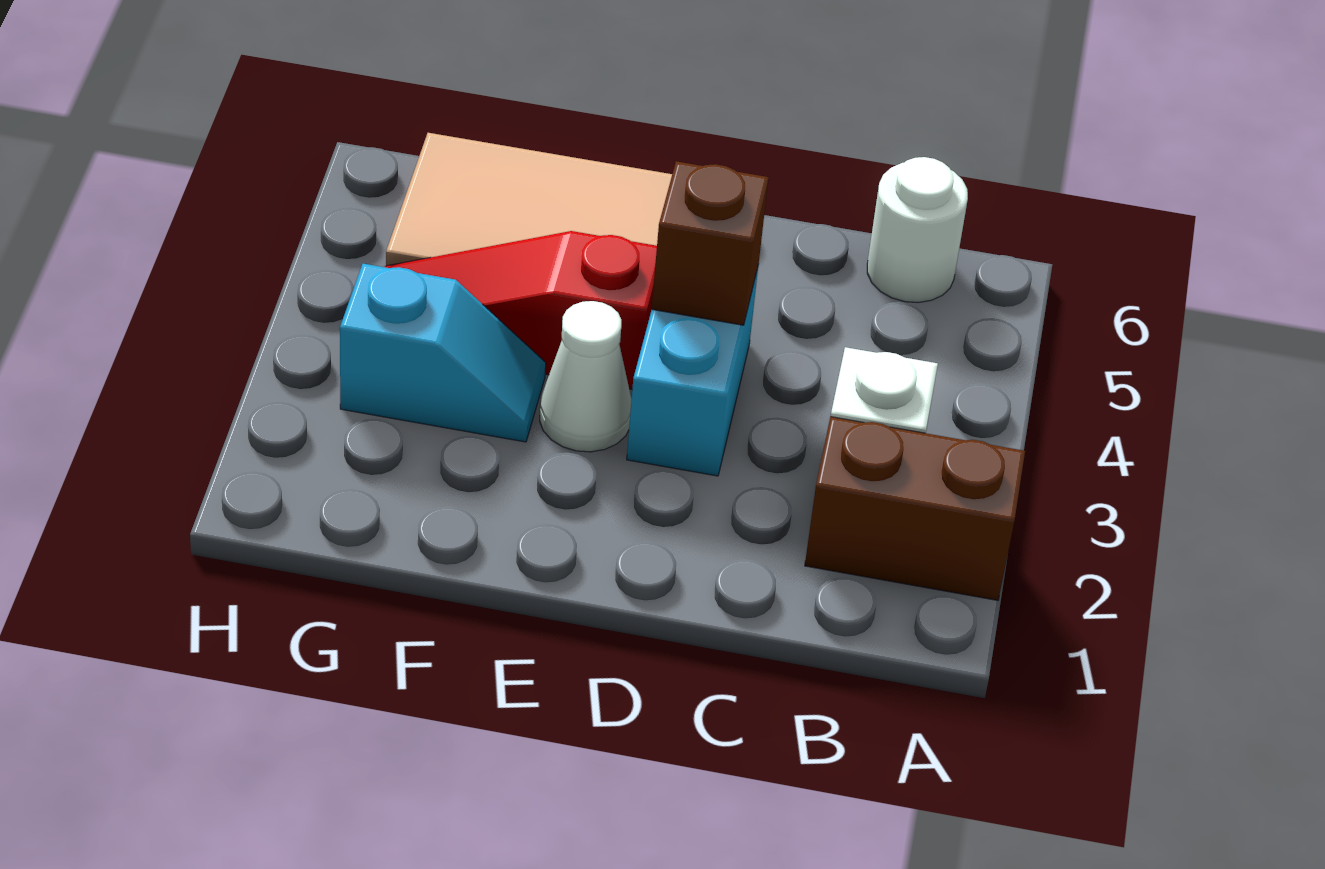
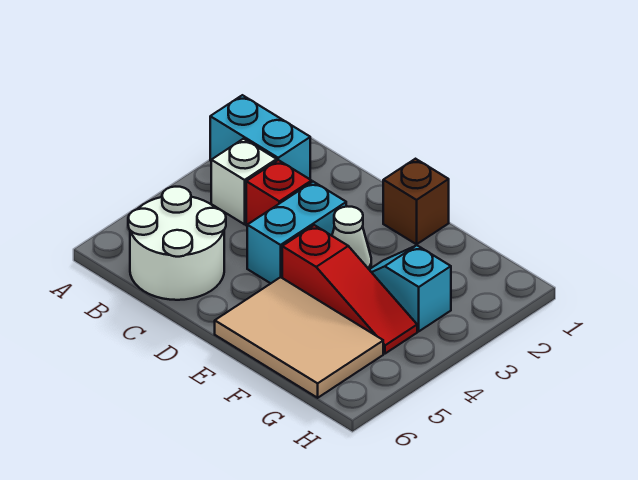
brown brick A2:B2 level 1 -> cyan brick A2:B2 level 1
white round brick B6 level 1 -> white round brick B5:C6 level 1
none -> red brick C3 level 1
brown brick D4 level 2 -> brown brick E1 level 1

